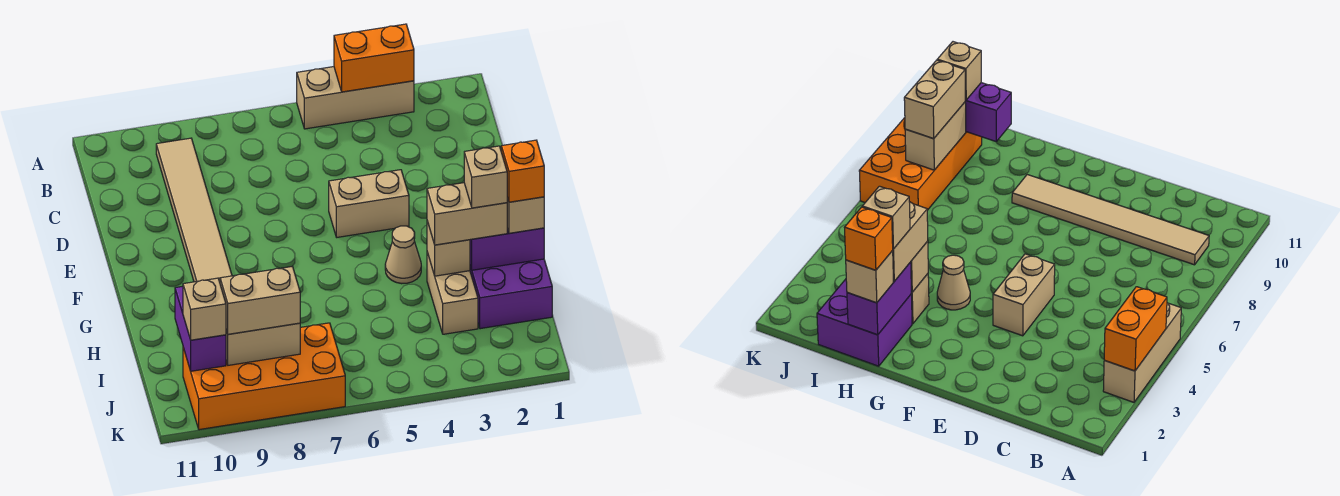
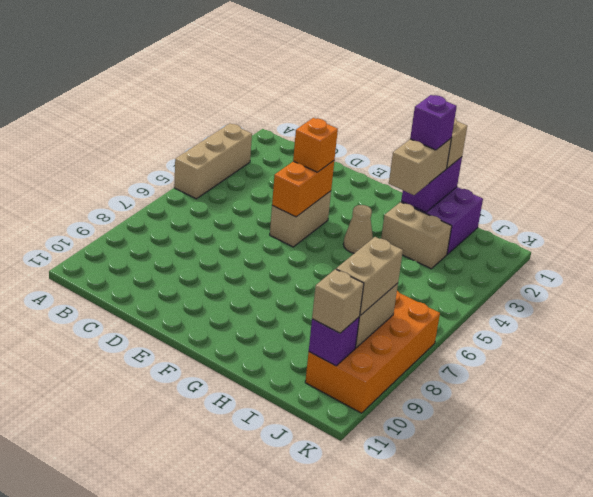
orange brick A3:A4 level 2 -> orange brick E4:E5 level 2
tan tile B9:G9 level 1 -> none
orange brick H1 level 4 -> orange brick E4 level 3
tan brick H2 level 4 -> purple brick H2 level 4
tan brick H3 level 2 -> none
purple brick I10:J10 level 2 -> purple brick J10 level 2

